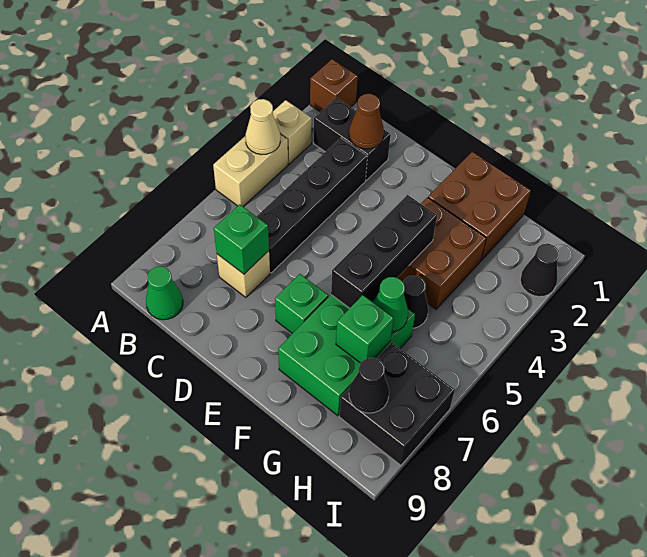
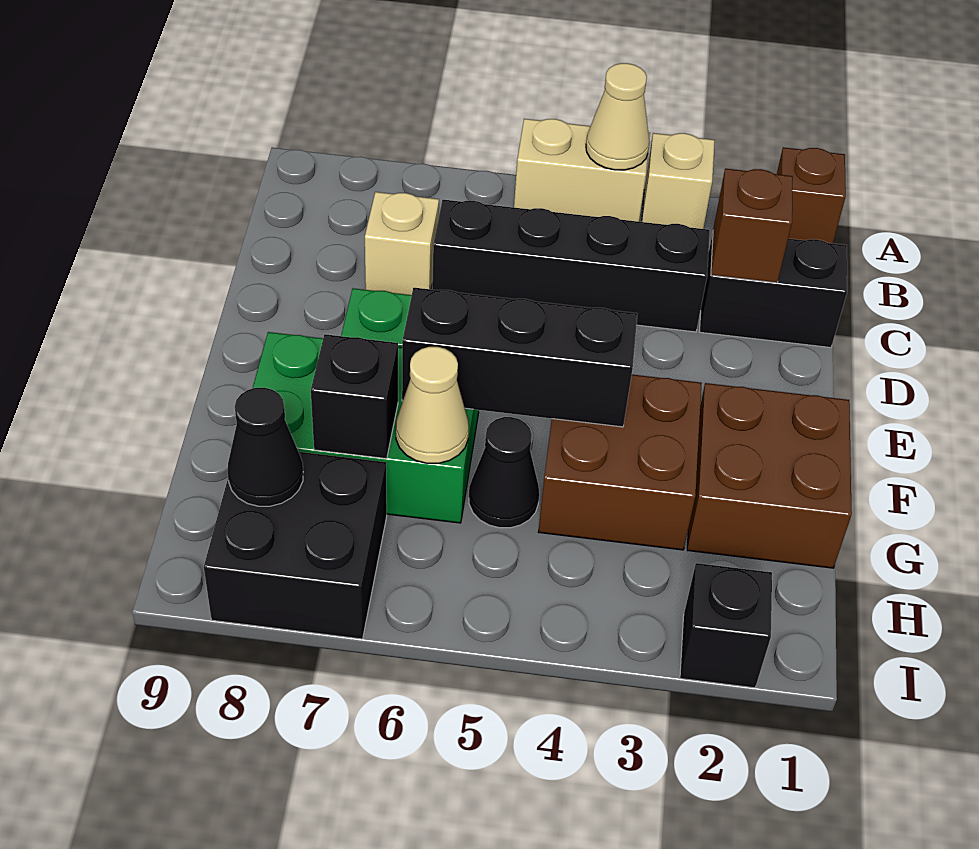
black brick B2:C2 level 1 -> black brick C1:C2 level 1
green cone B9 level 1 -> none
brown cone C2 level 2 -> brown brick C2 level 2
green brick C7 level 2 -> none
green cone G6 level 2 -> tan cone G6 level 2
green brick G7 level 2 -> black brick G7 level 2
black cone I2 level 1 -> black brick I2 level 1

